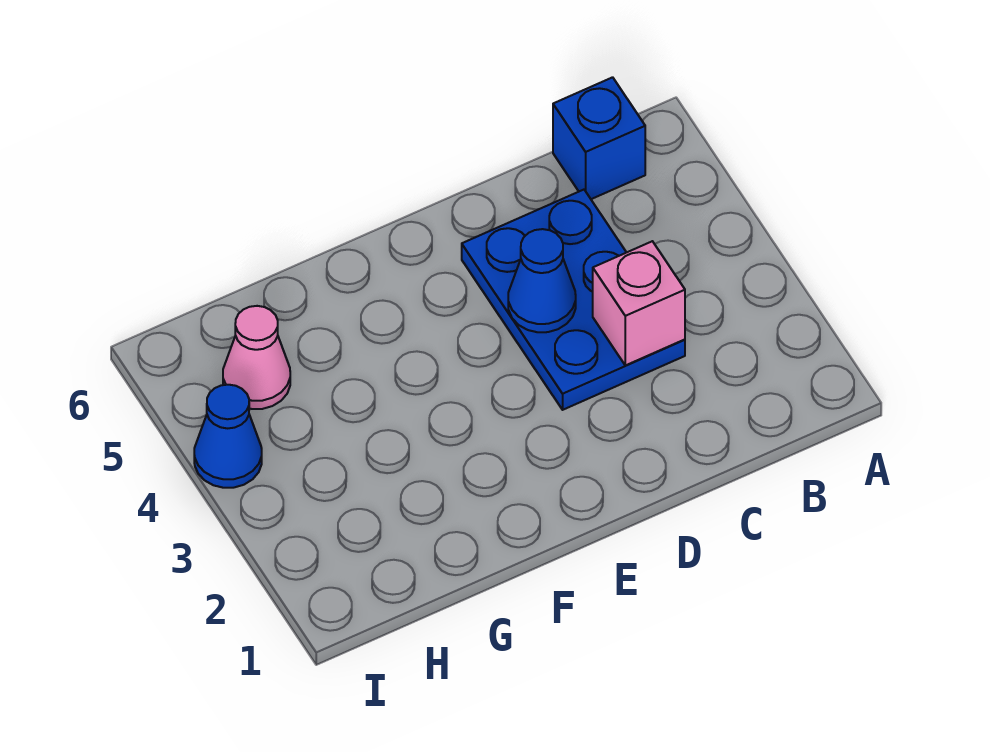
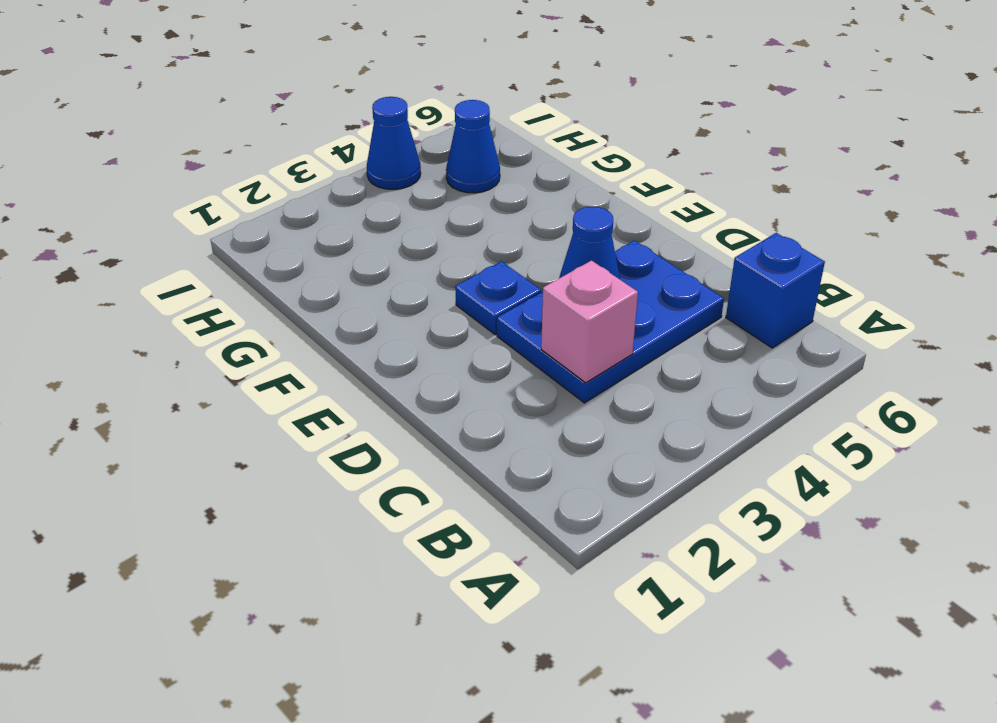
none -> blue plate E3 level 1
pink cone H5 level 1 -> blue cone H5 level 1

